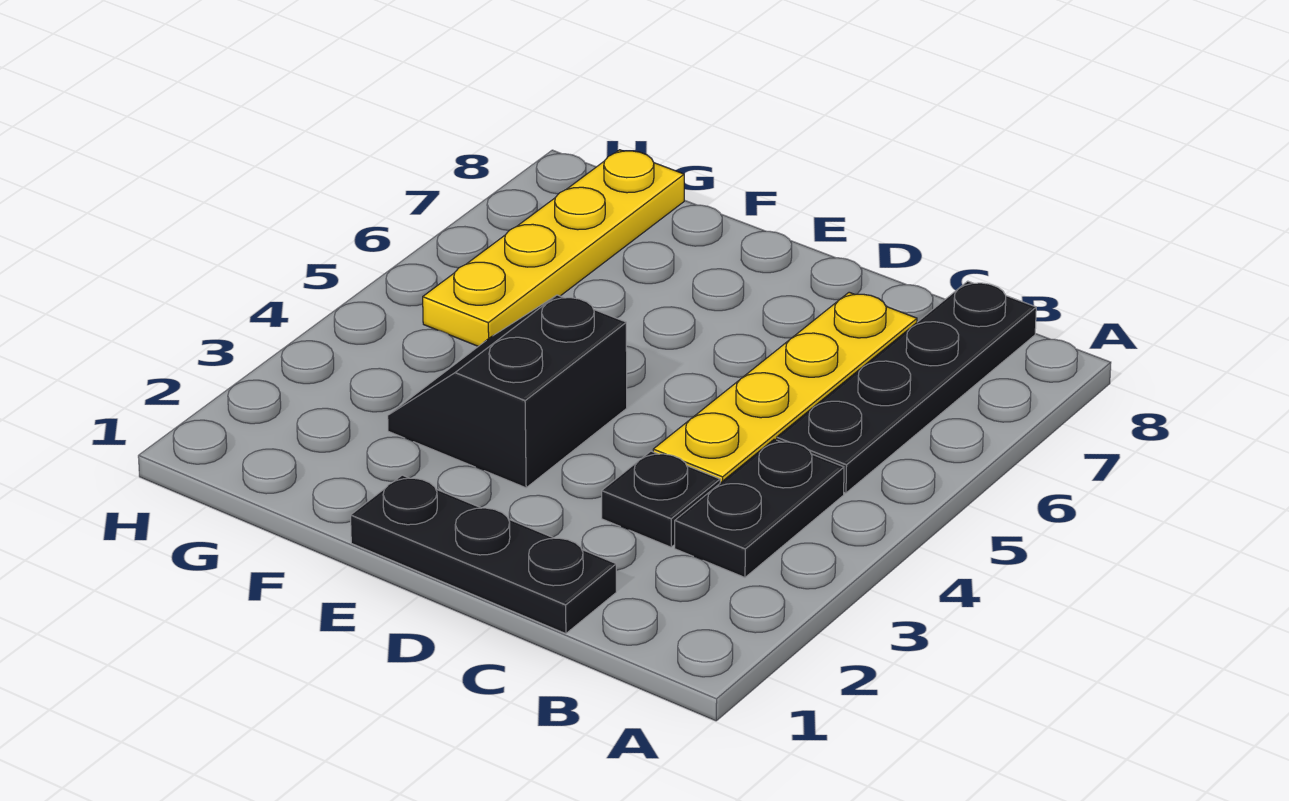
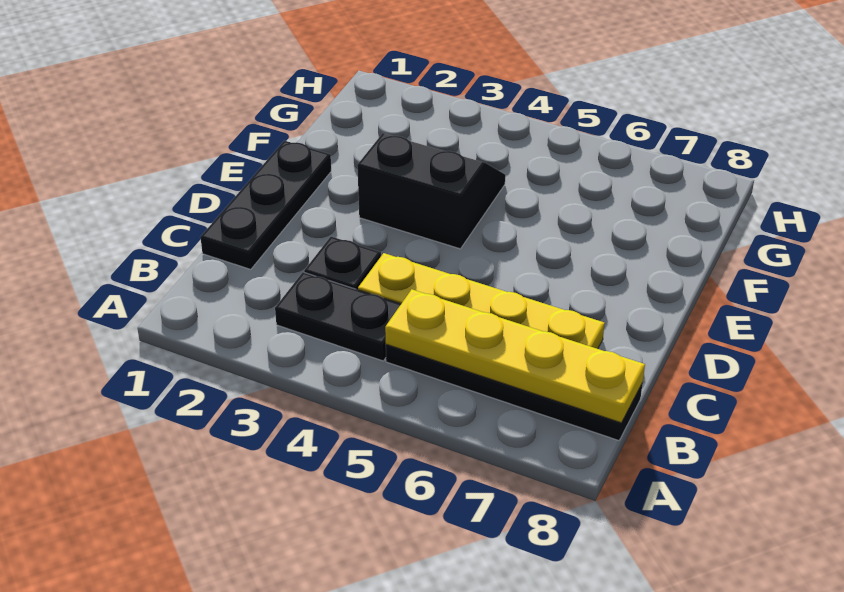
yellow plate G5:G8 level 1 -> yellow plate B5:B8 level 2

